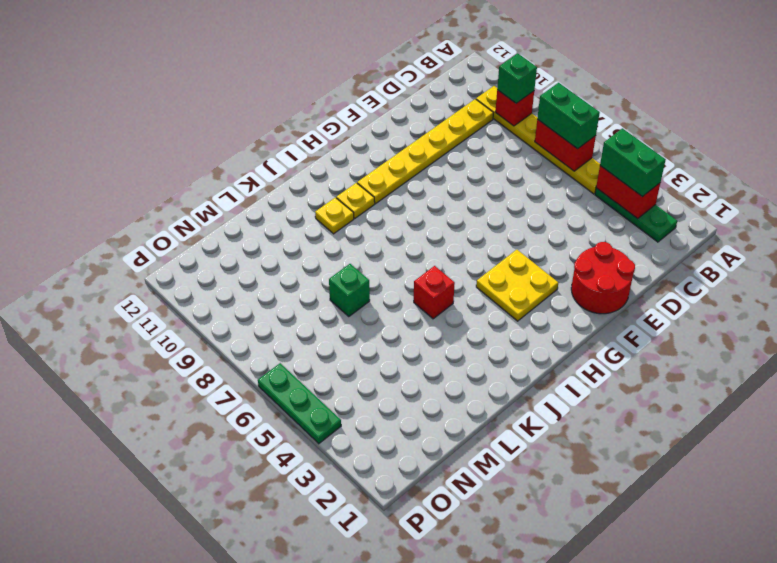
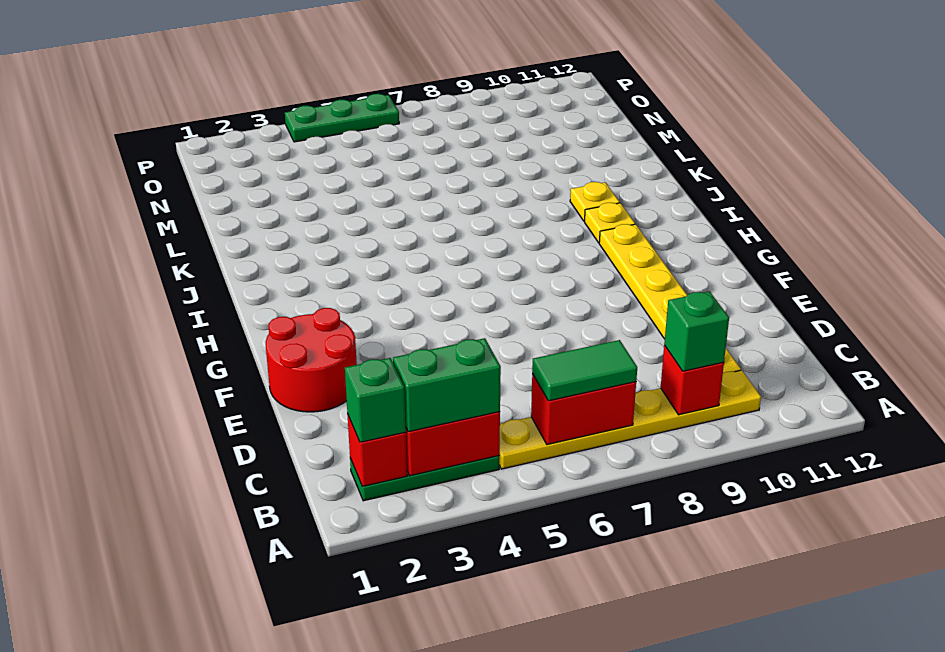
green brick B6:B7 level 3 -> green tile B6:B7 level 3
yellow plate G3:H4 level 1 -> none
red brick J5 level 1 -> red brick B2 level 2
green brick L7 level 1 -> green brick B2 level 3

